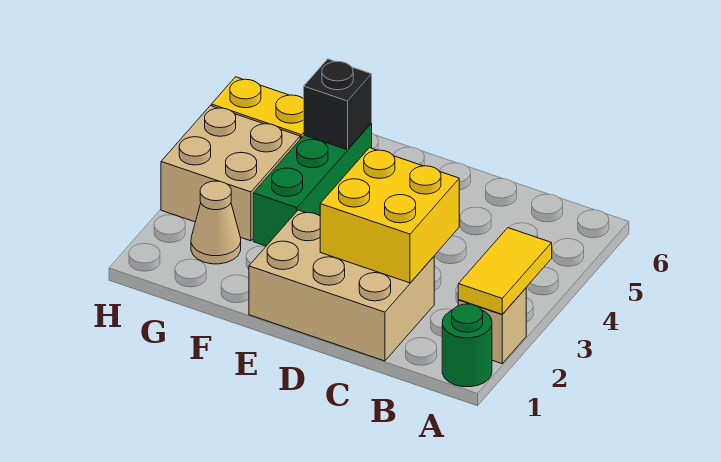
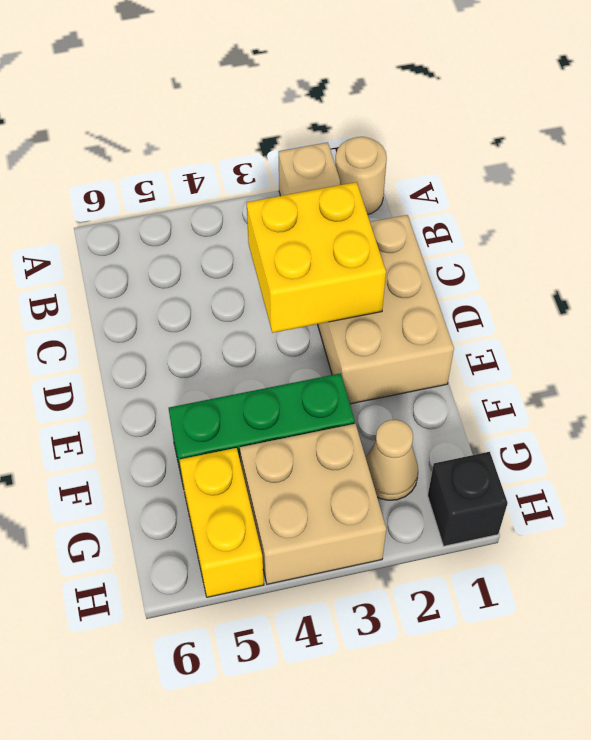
green round brick A1 level 1 -> tan round brick A1 level 1
yellow tile A2:A3 level 2 -> none
black brick F5 level 2 -> black brick H1 level 1

